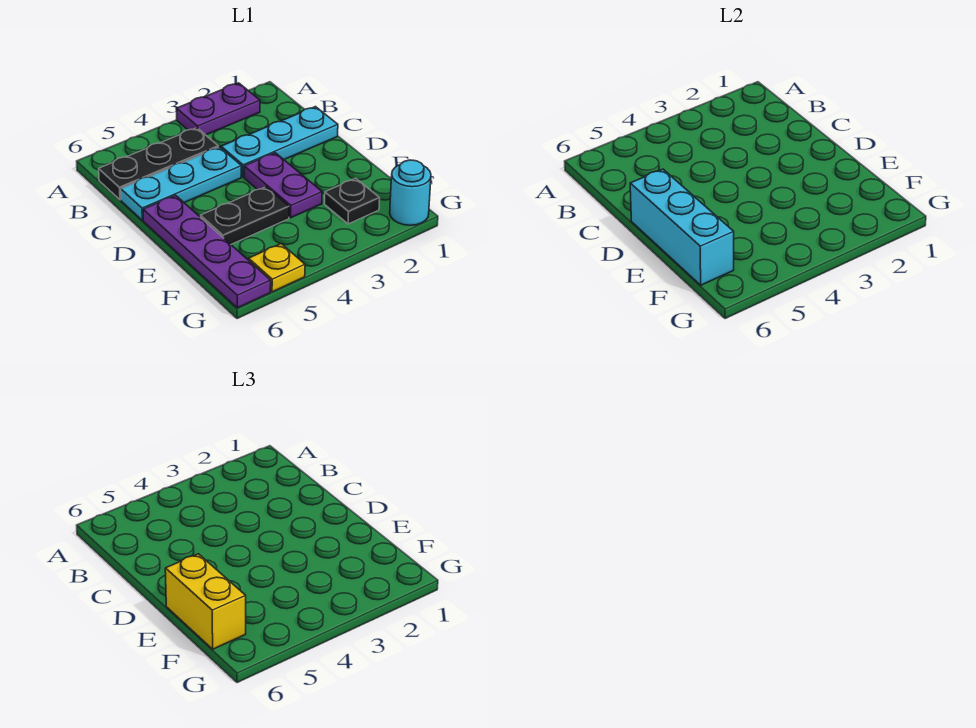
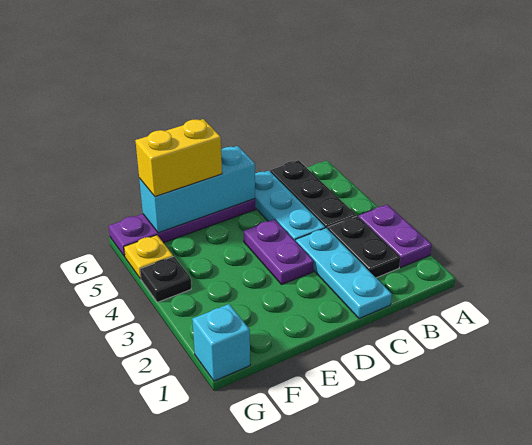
purple plate D3:E3 level 1 -> purple plate D3:D4 level 1
black plate E4:E5 level 1 -> black plate B2:B3 level 1
black plate F2 level 1 -> black plate G4 level 1
cyan round brick G1 level 1 -> cyan brick G1 level 1

